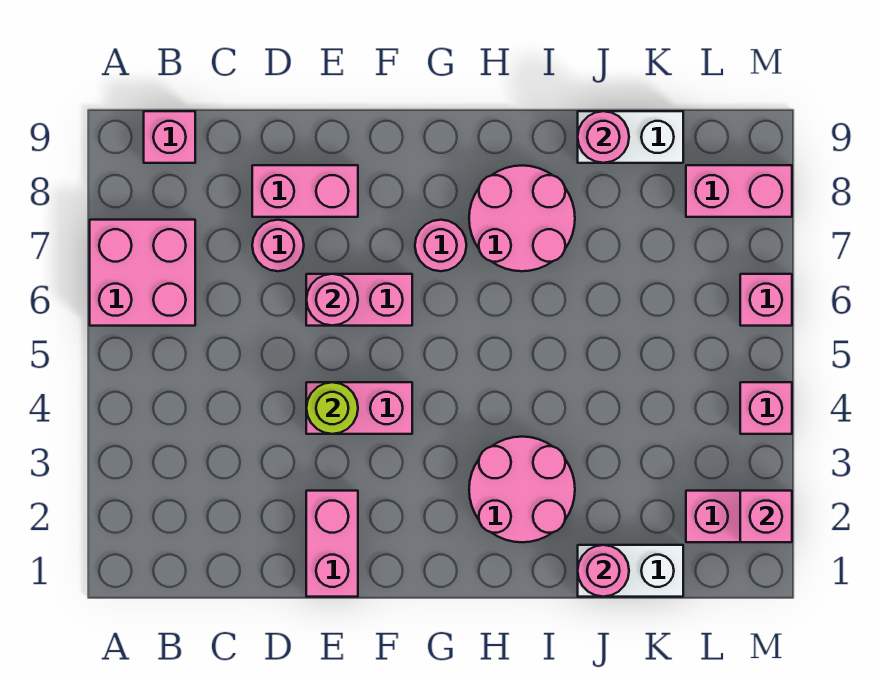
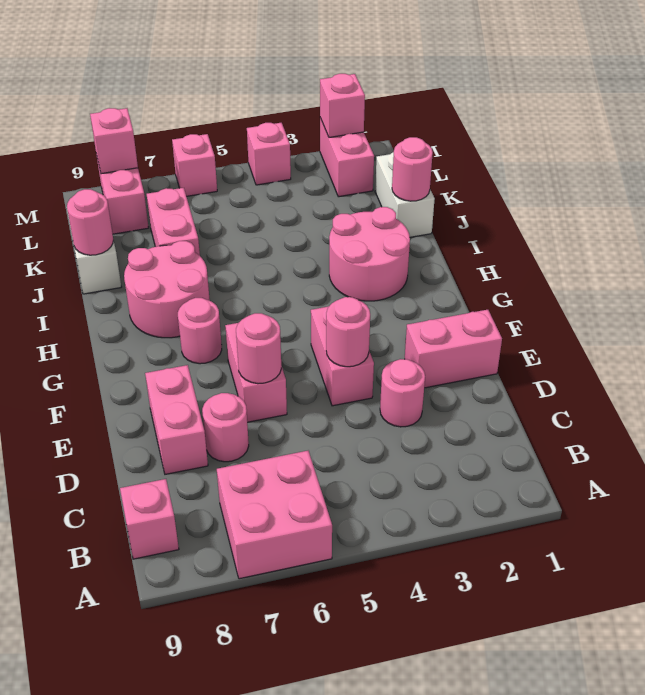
none -> pink round brick D3 level 1
lime round brick E4 level 2 -> pink round brick E4 level 2
none -> pink brick J7:K7 level 1
none -> pink brick M8 level 2

